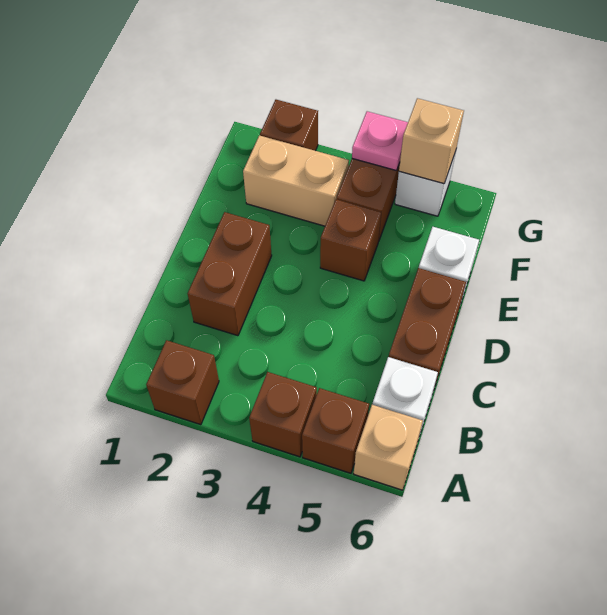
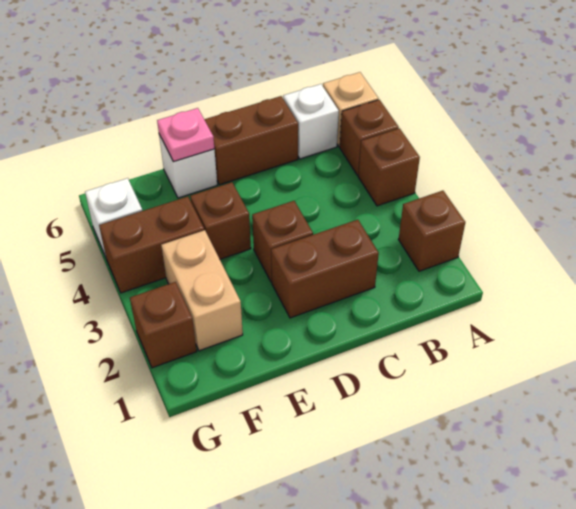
none -> brown brick D3 level 1
pink plate G4 level 2 -> pink plate E6 level 2
tan brick G5 level 2 -> none

